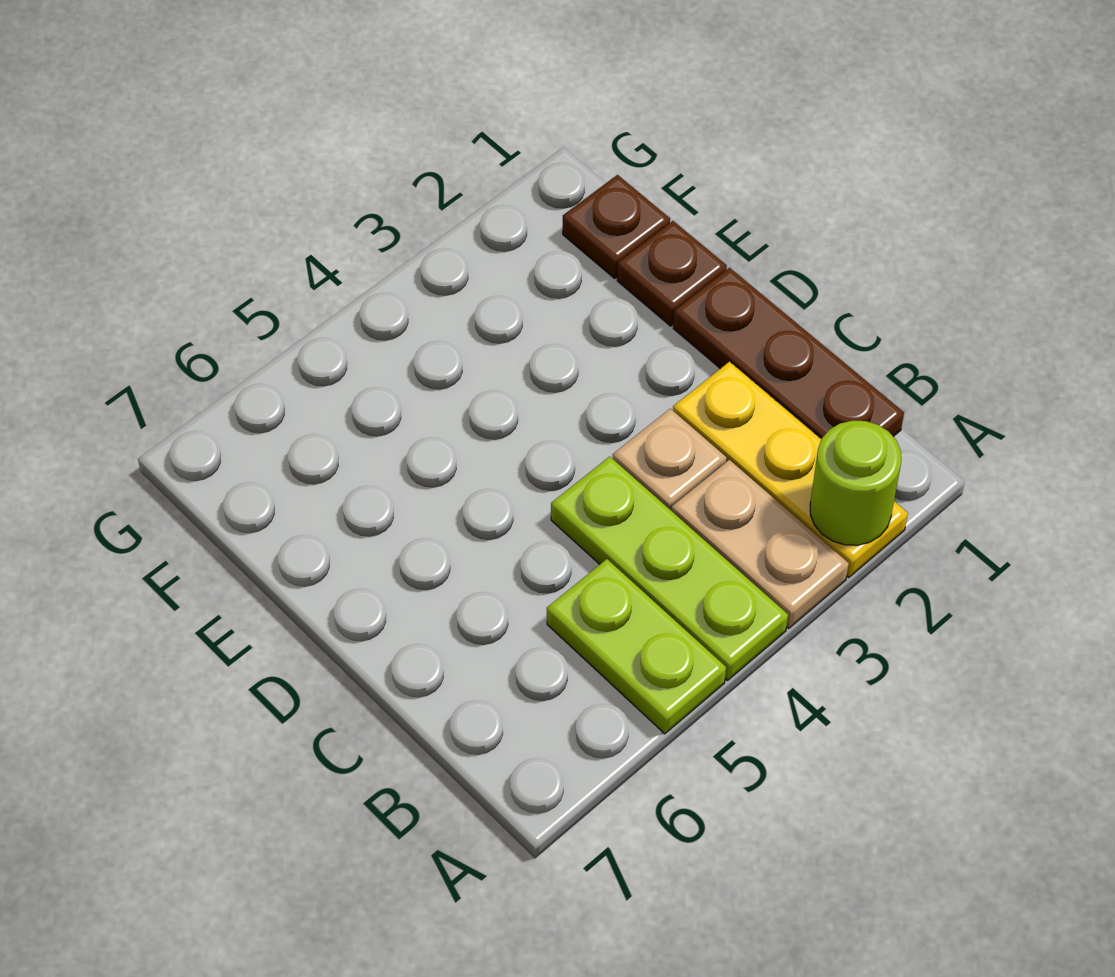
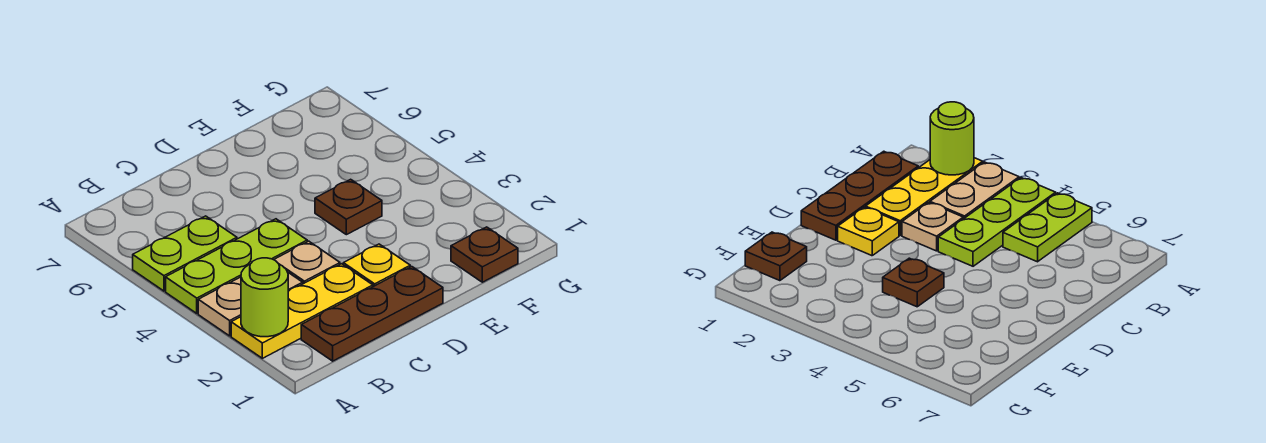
none -> yellow plate D2 level 1
brown plate E1 level 1 -> brown plate E4 level 1

